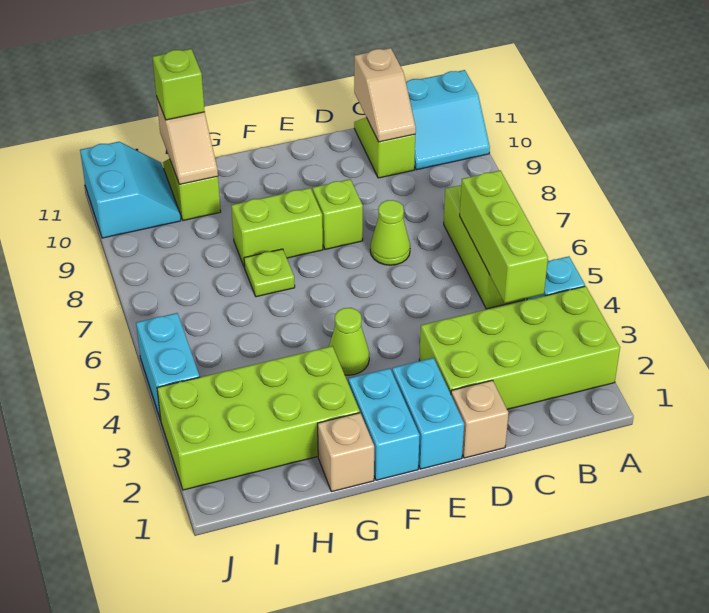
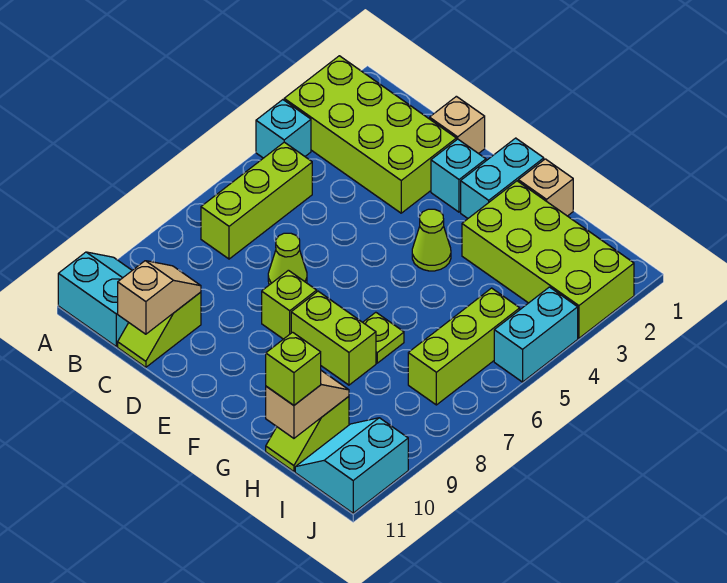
lime brick B4:B6 level 2 -> lime brick I5:I7 level 1
cyan brick E1:E2 level 1 -> cyan brick E2 level 1

